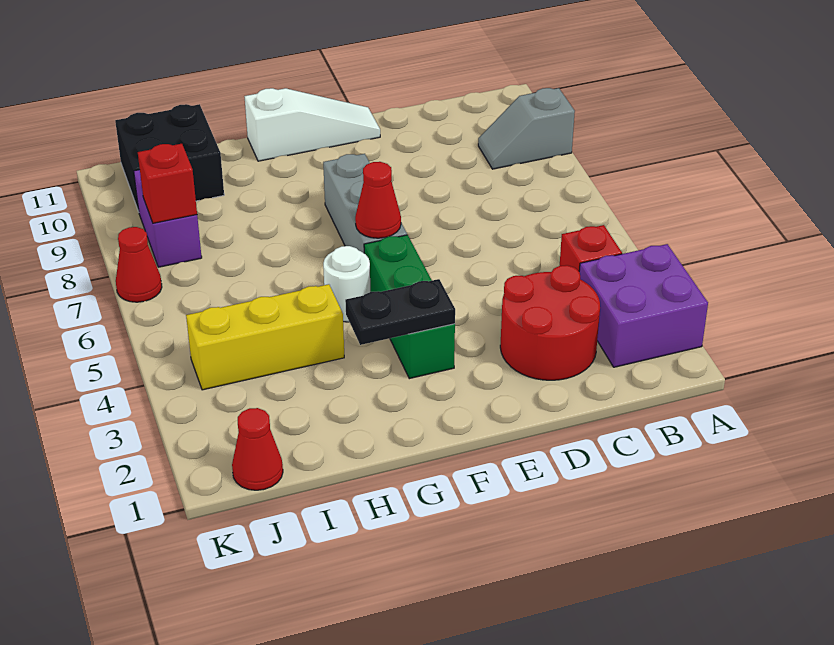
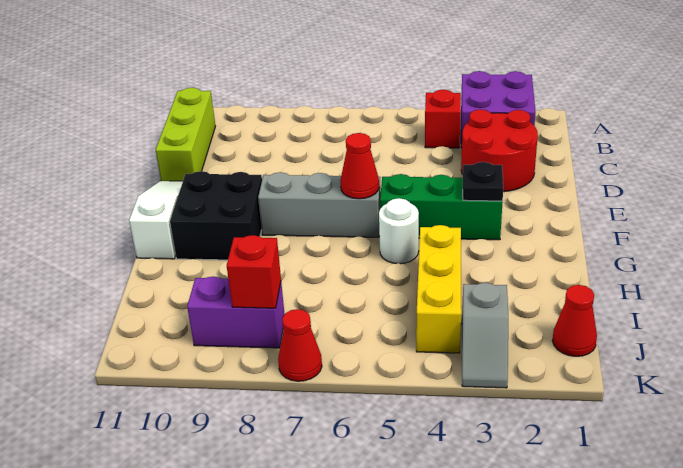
grey slope A9:B9 level 1 top A -> grey slope J3:K3 level 1 top J
none -> lime brick B11:D11 level 1
black plate F3:G3 level 2 -> black plate F3 level 2
black brick I10:J11 level 1 -> black brick F9:G10 level 1

